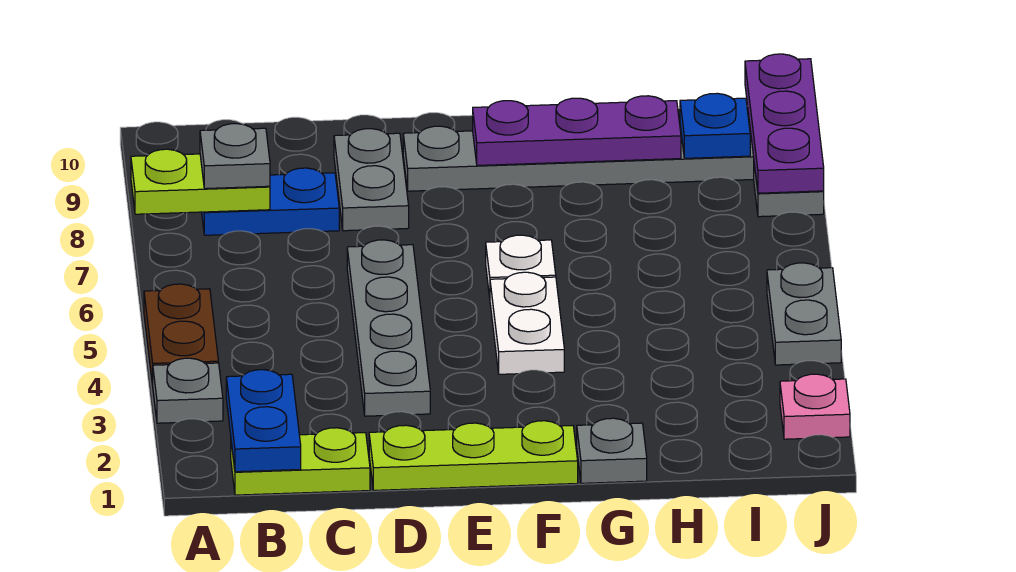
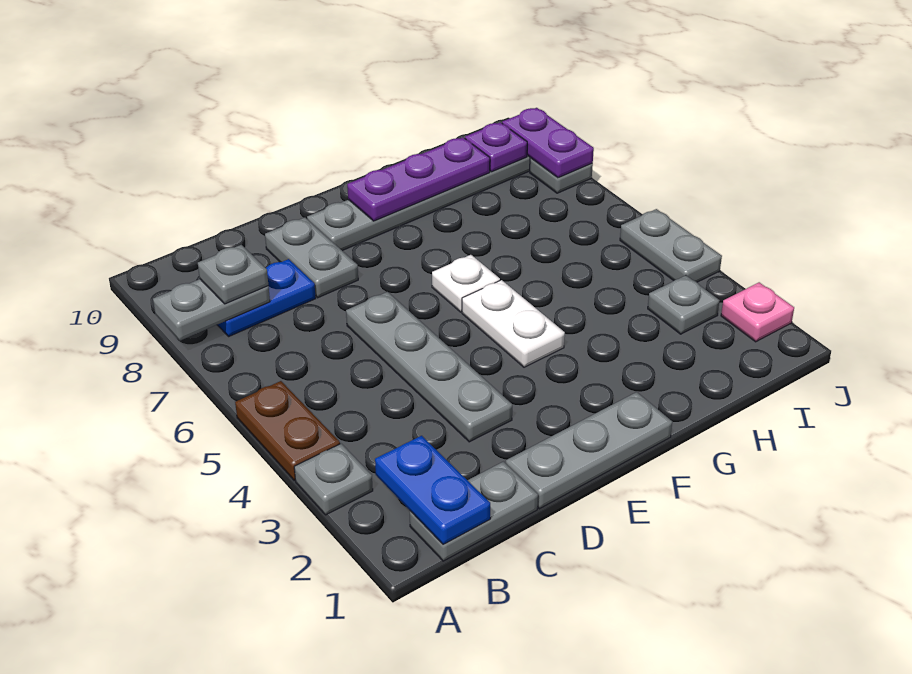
lime plate A8:B8 level 2 -> grey plate A8:B8 level 2
lime plate B1:C1 level 1 -> grey plate B1:C1 level 1
lime plate D1:F1 level 1 -> grey plate D1:F1 level 1
grey plate G1 level 1 -> grey plate I3 level 1
blue plate I9 level 2 -> purple plate I9 level 2
purple plate J8:J10 level 2 -> purple plate J8:J9 level 2

